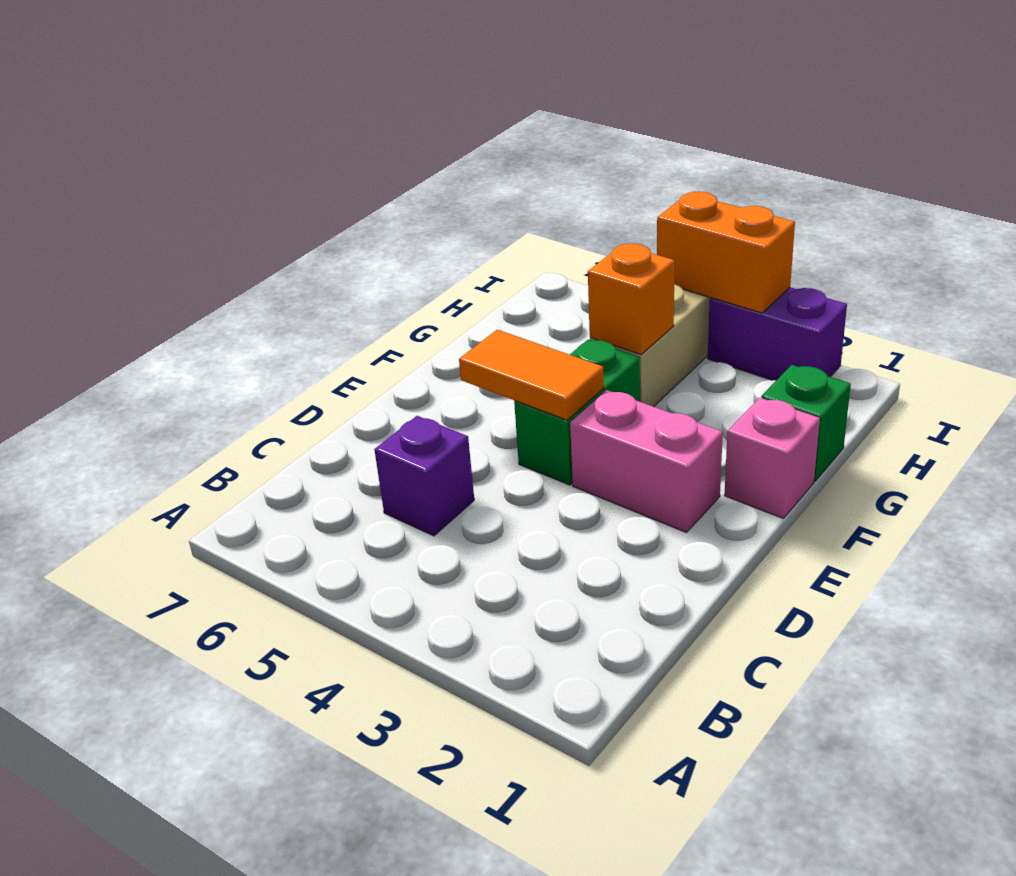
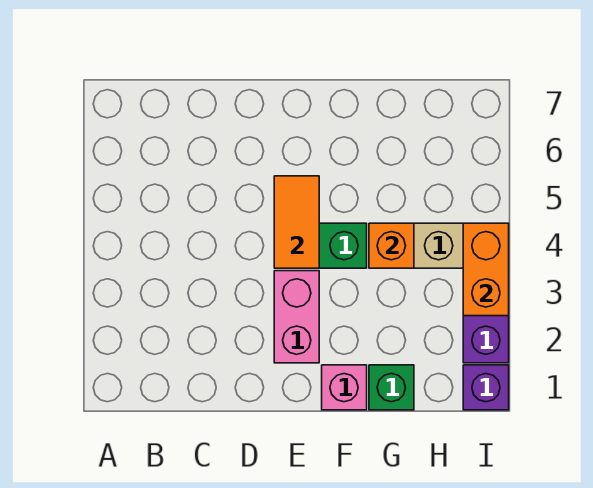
purple brick C5 level 1 -> purple brick I1 level 1

